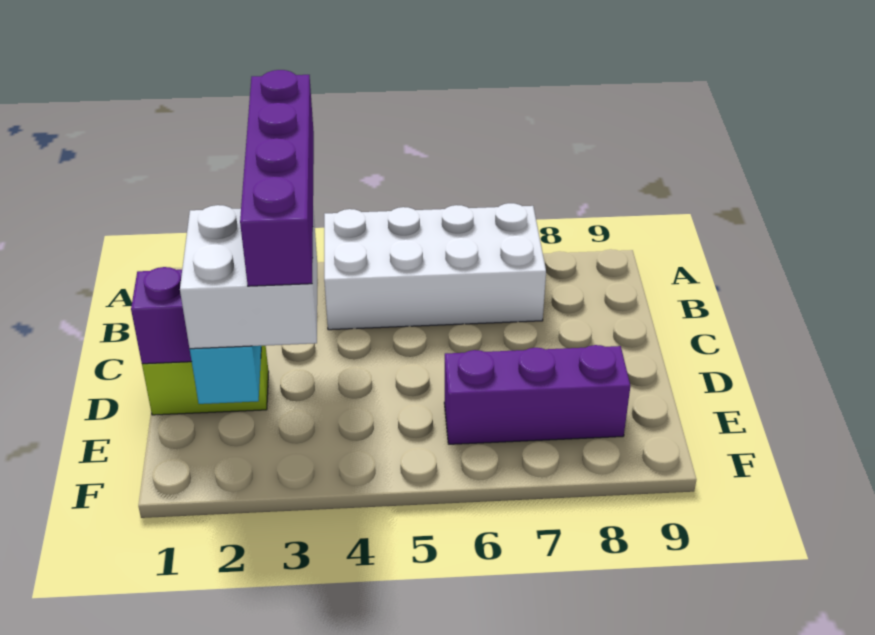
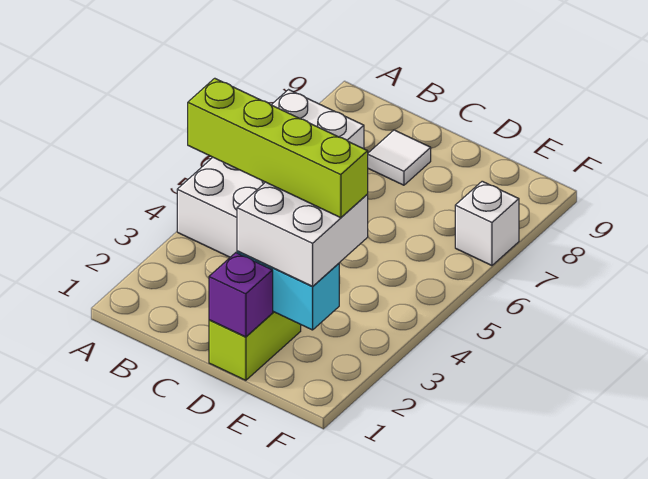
purple brick B3:E3 level 4 -> lime brick B3:E3 level 4
none -> white tile C8 level 1
purple brick E6:E8 level 1 -> none
none -> white brick F7 level 1

